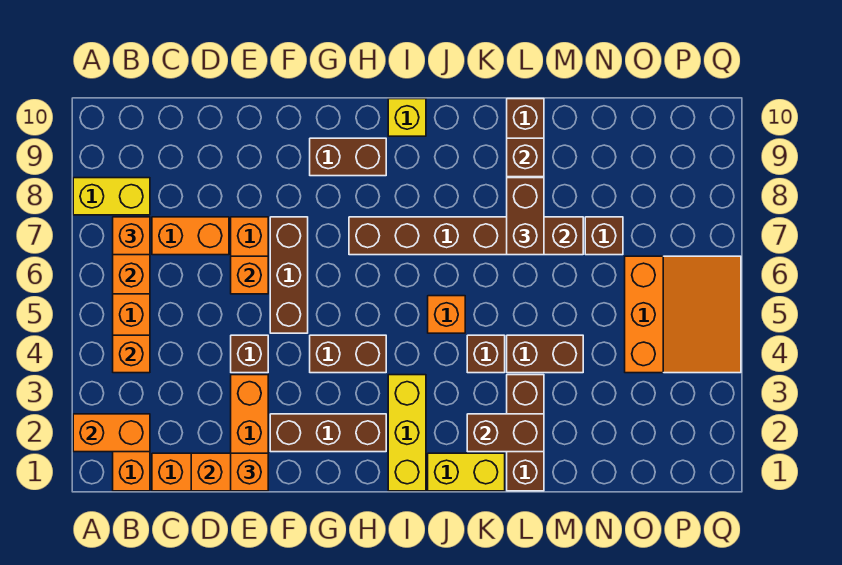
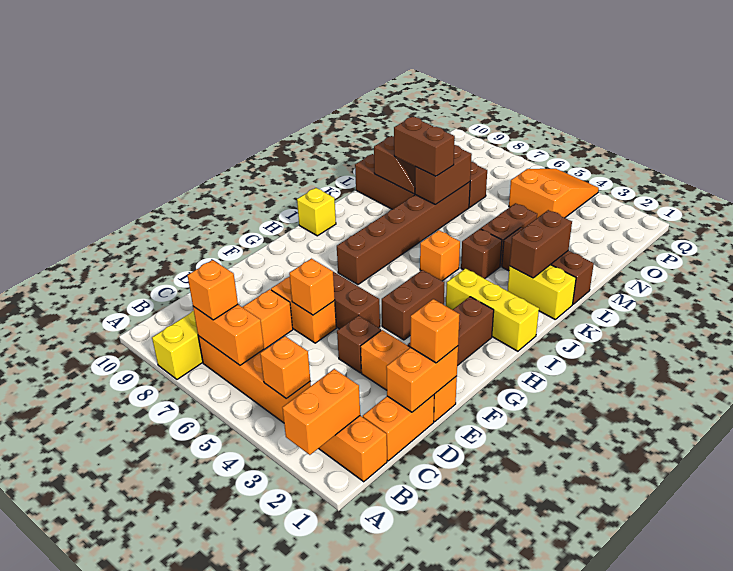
brown brick G9:H9 level 1 -> none
yellow brick J1:K1 level 1 -> yellow brick K1:K2 level 1
orange slope O4:Q6 level 1 top O -> orange slope O4:Q5 level 1 top O

